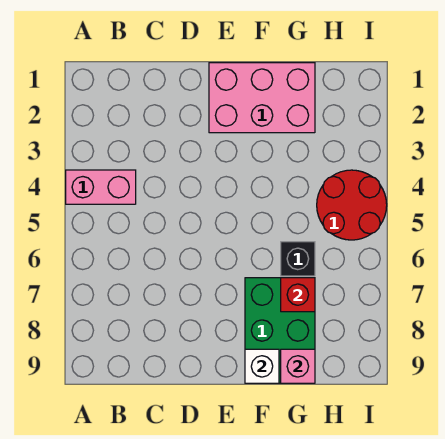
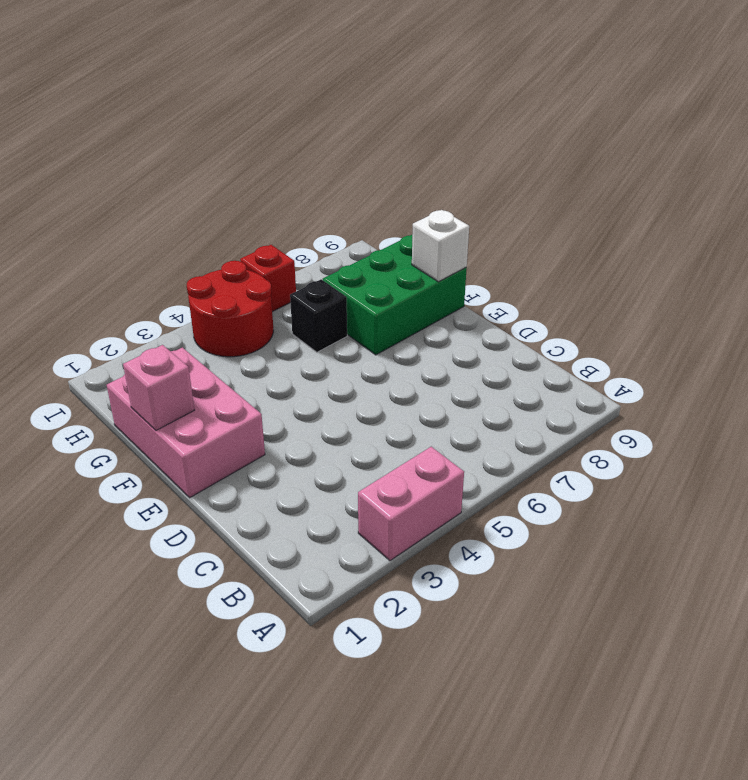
pink brick A4:B4 level 1 -> pink brick A3:A4 level 1
red brick G7 level 2 -> red brick I6 level 1
pink brick G9 level 2 -> pink brick F1 level 2

